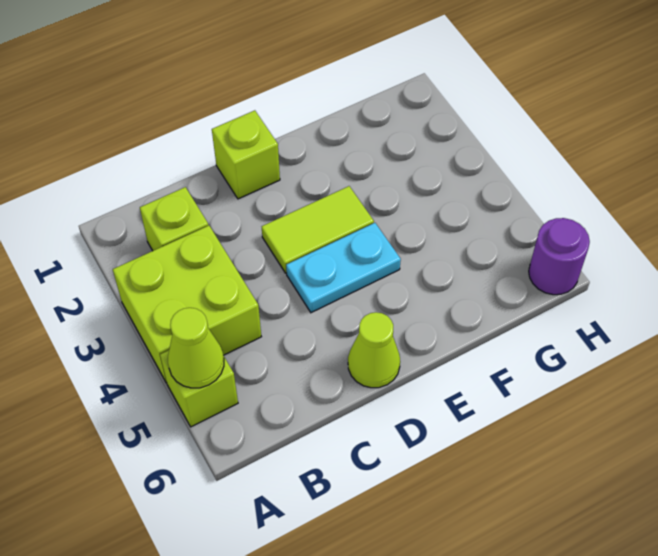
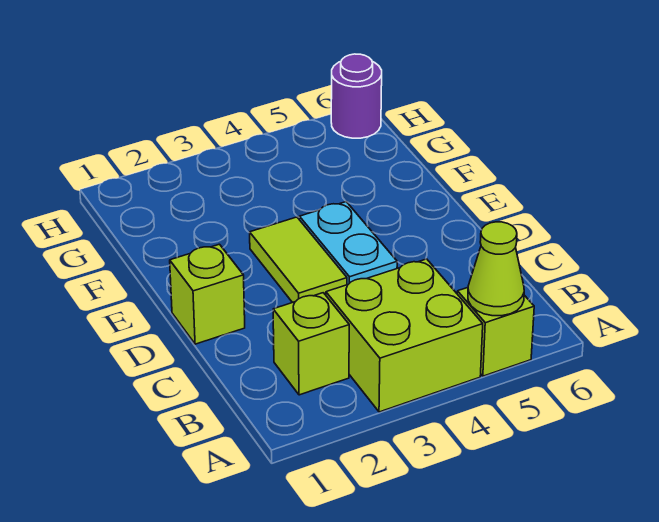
lime cone D6 level 1 -> none

